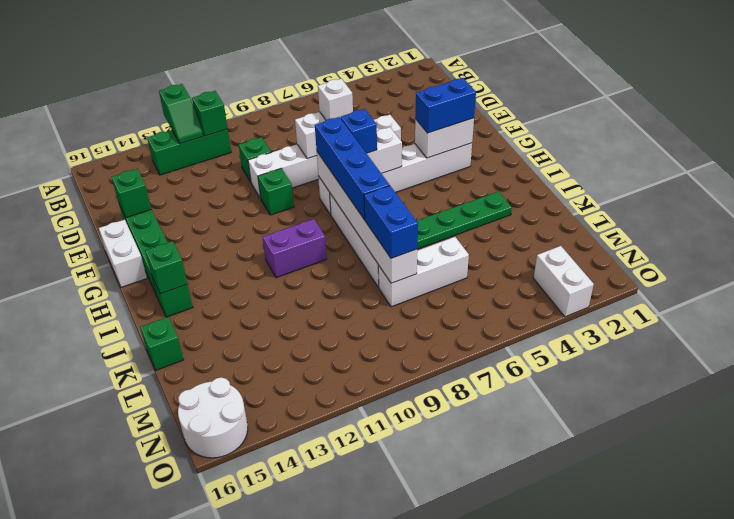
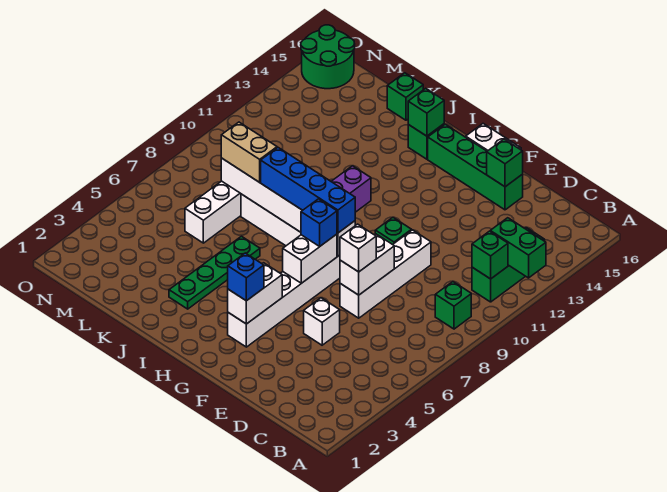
green slope A12:B12 level 2 top A -> green brick A12:B12 level 2
green brick D10 level 1 -> green brick B9 level 1
blue brick G3:G4 level 3 -> blue brick G3 level 3
blue brick K8:L8 level 3 -> tan brick K8:L8 level 3
white brick N3:O3 level 1 -> none
white round brick N15:O16 level 1 -> green round brick N15:O16 level 1

